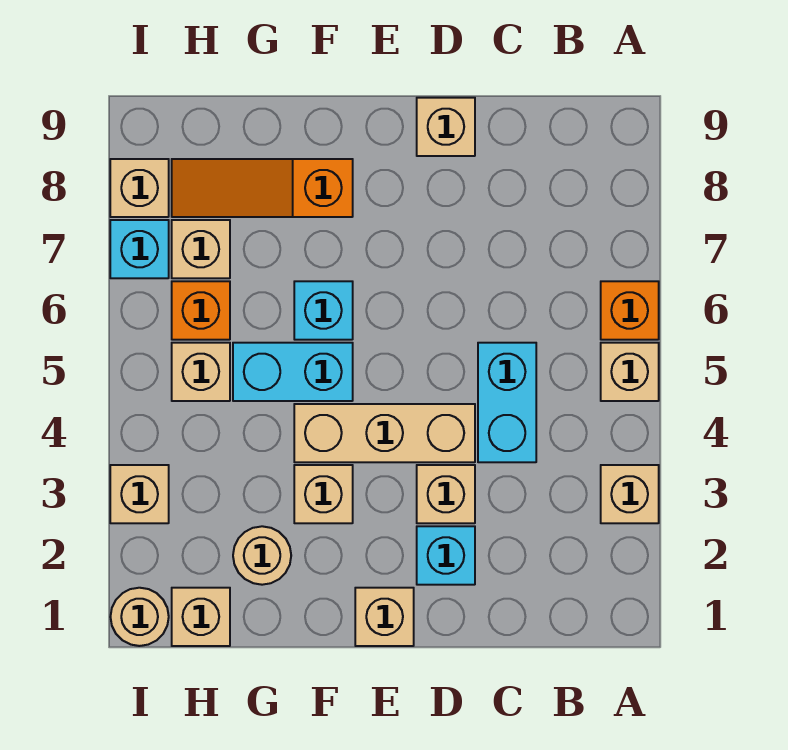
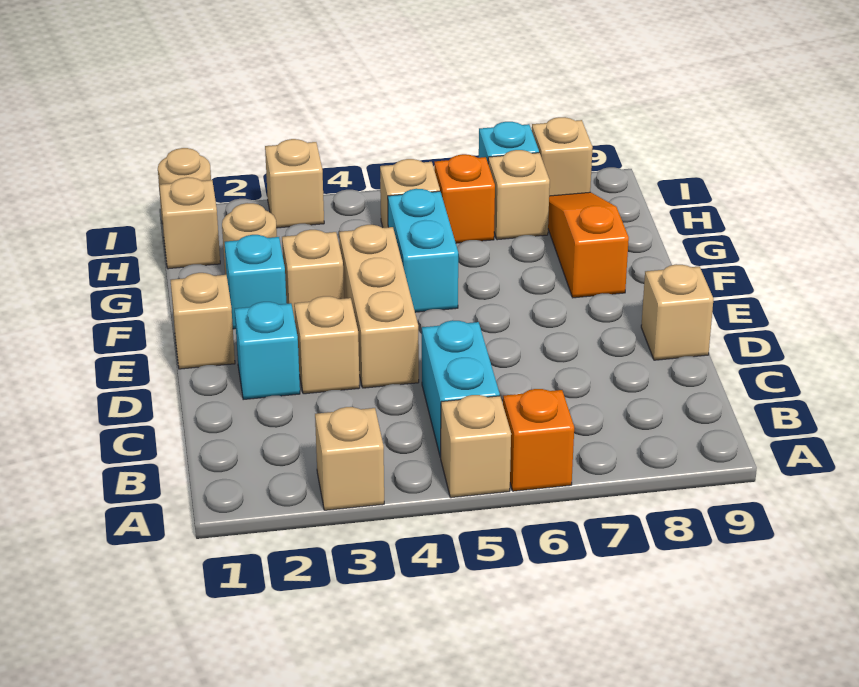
cyan brick C4:C5 level 1 -> cyan brick B5:C5 level 1
cyan brick F6 level 1 -> cyan brick F2 level 1

